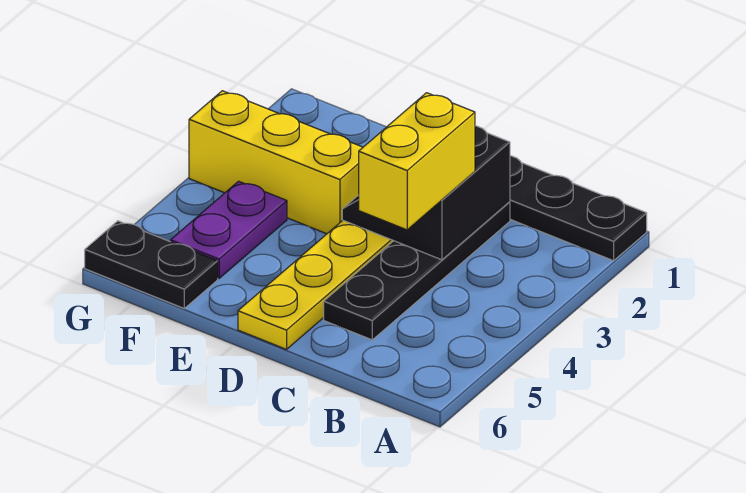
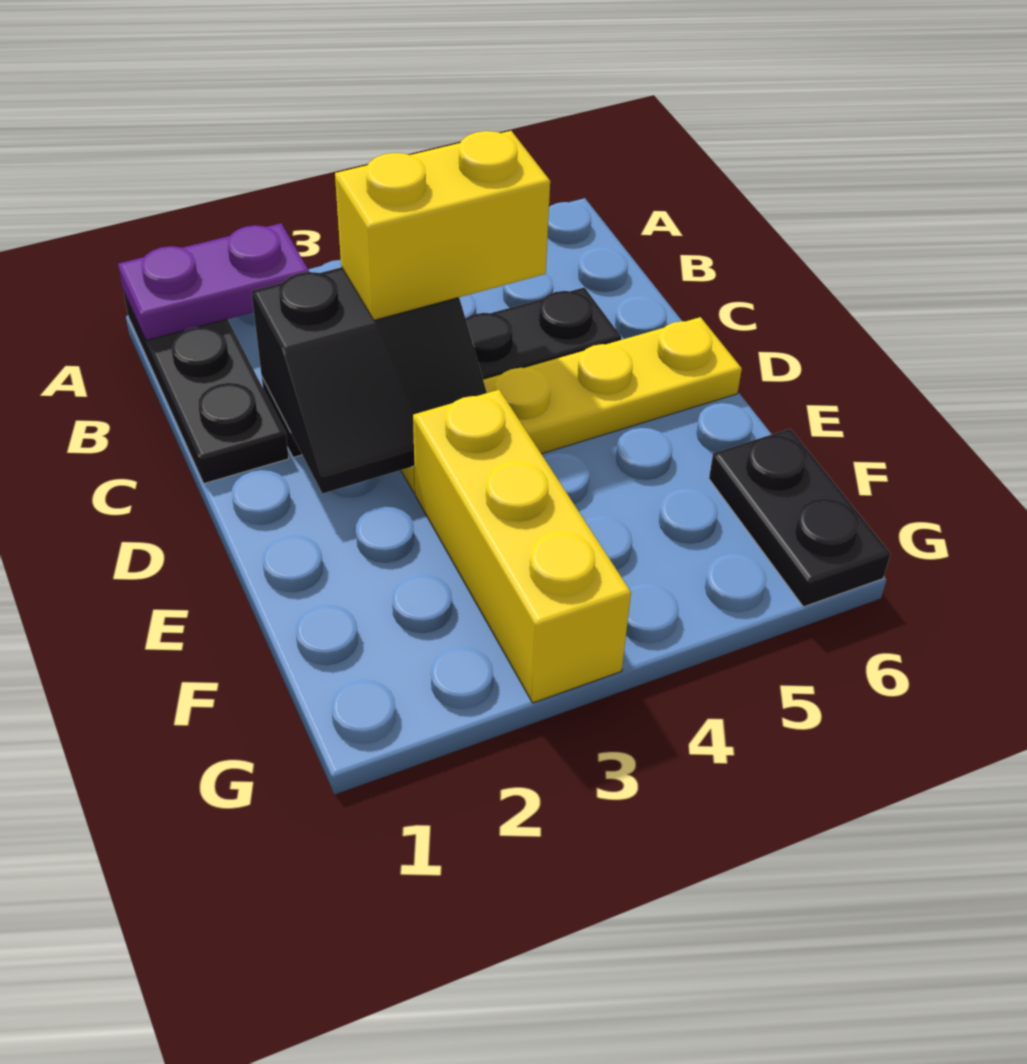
purple plate F4:F5 level 1 -> purple plate A1:A2 level 2

